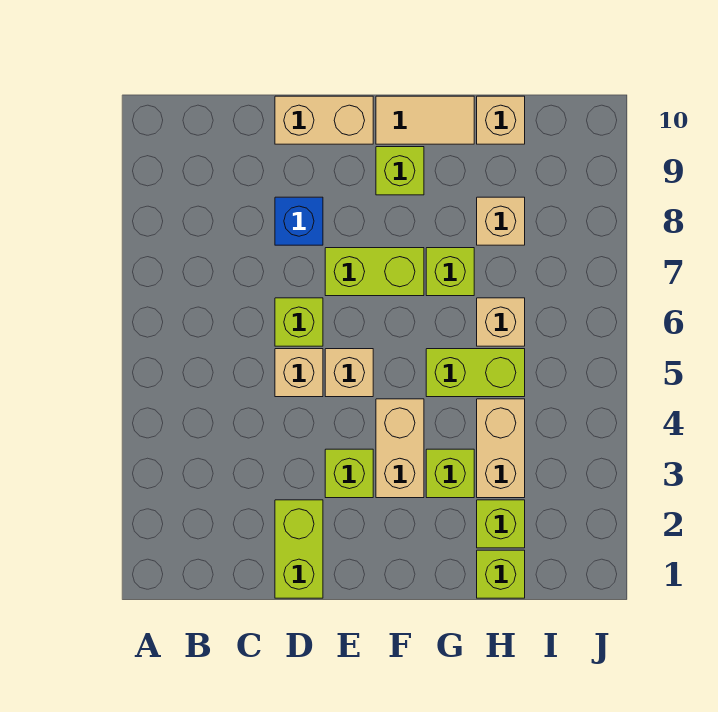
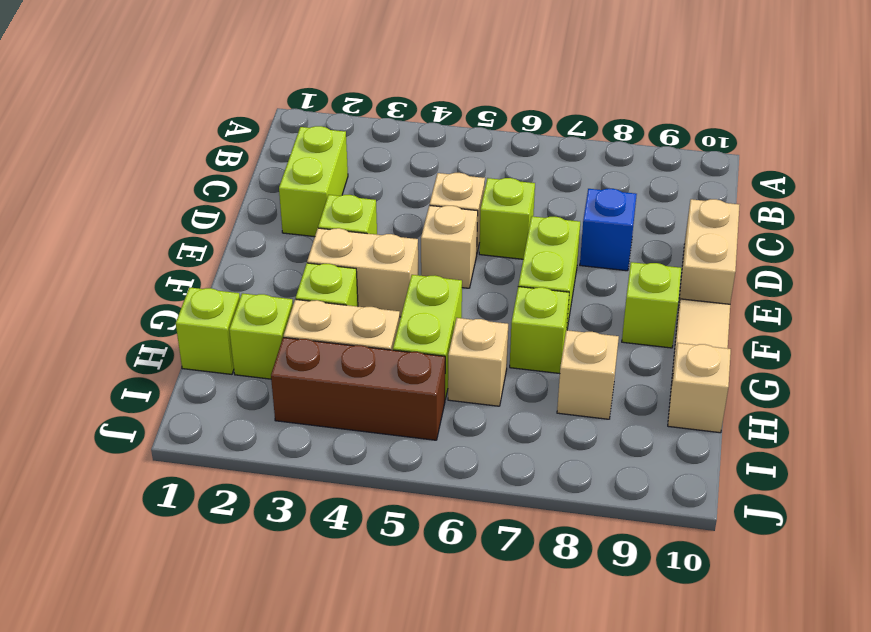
lime brick D1:D2 level 1 -> lime brick C2:D2 level 1
none -> brown brick I3:I5 level 1

